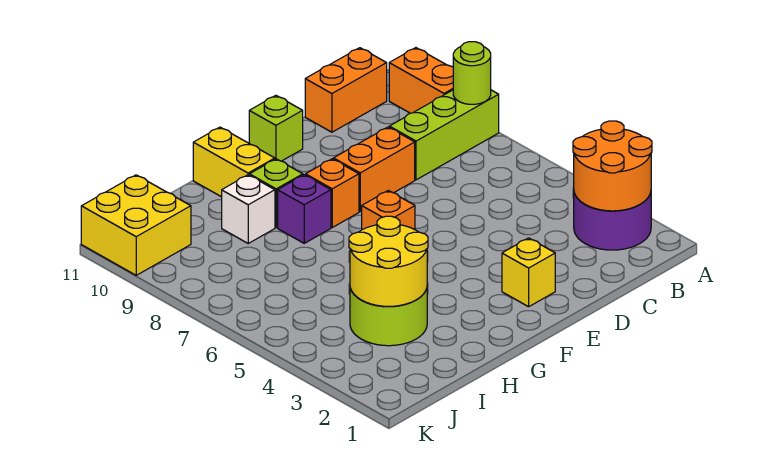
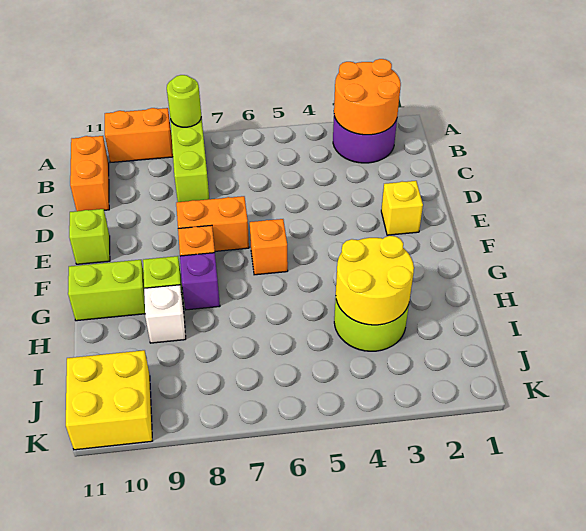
orange brick D8:E8 level 1 -> orange brick E7:E8 level 1
yellow brick G10:G11 level 1 -> lime brick G10:G11 level 1

